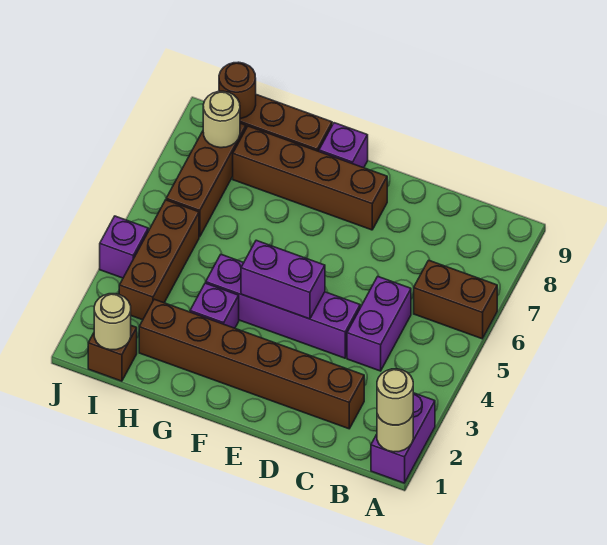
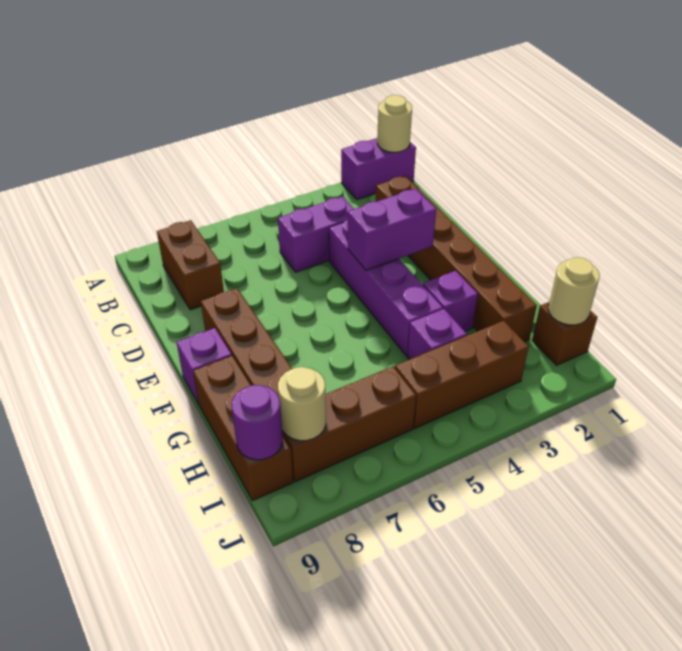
tan round brick A1 level 3 -> none
brown brick A6:B6 level 1 -> brown brick B8:C8 level 1
purple brick E4:F4 level 2 -> purple brick E3:E4 level 2
brown round brick I9 level 2 -> purple round brick I9 level 2
purple brick J4 level 1 -> purple brick H4 level 1

